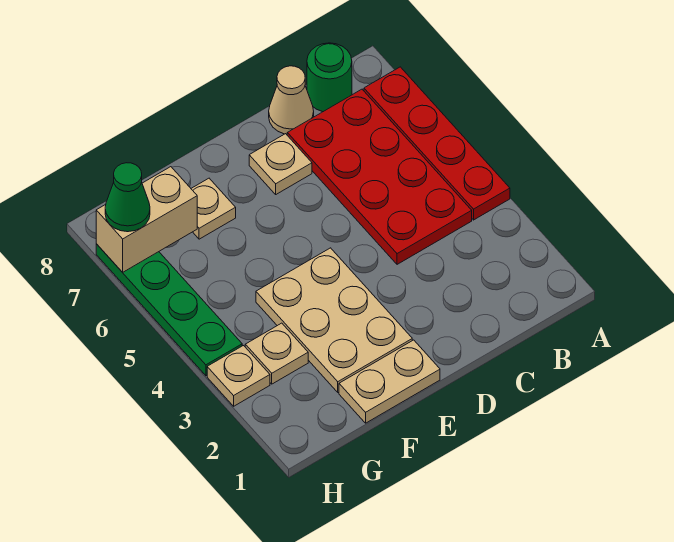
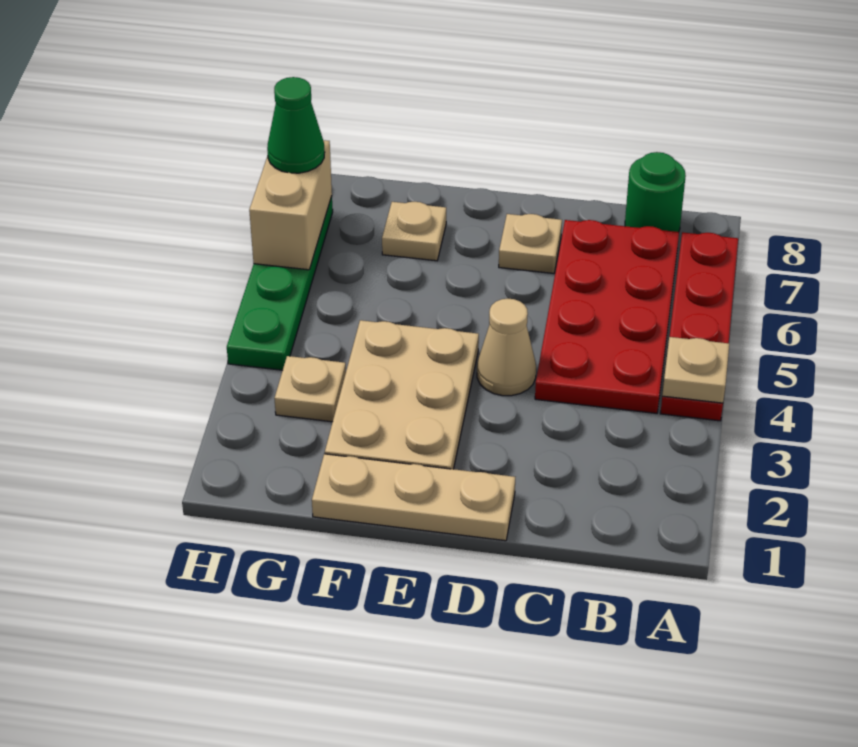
tan cone C8 level 1 -> tan cone D4 level 1
tan plate E1:F1 level 1 -> tan plate D1:F1 level 1
tan brick G7:H7 level 2 -> tan brick H6:H7 level 2
tan plate H3 level 1 -> tan plate A4 level 2

